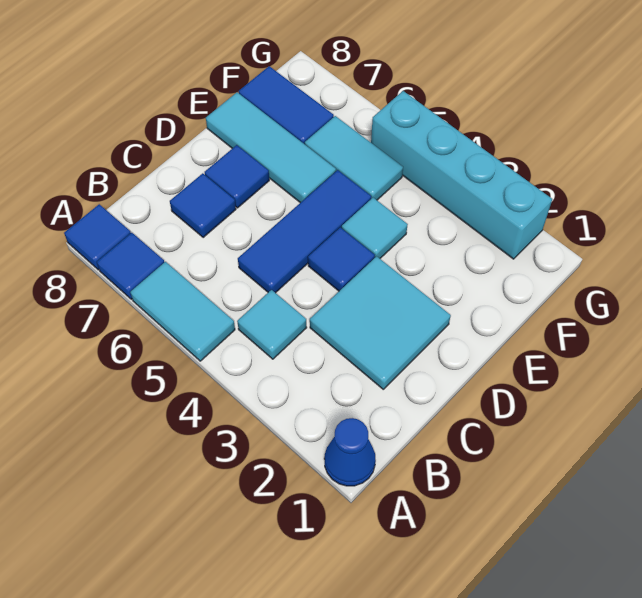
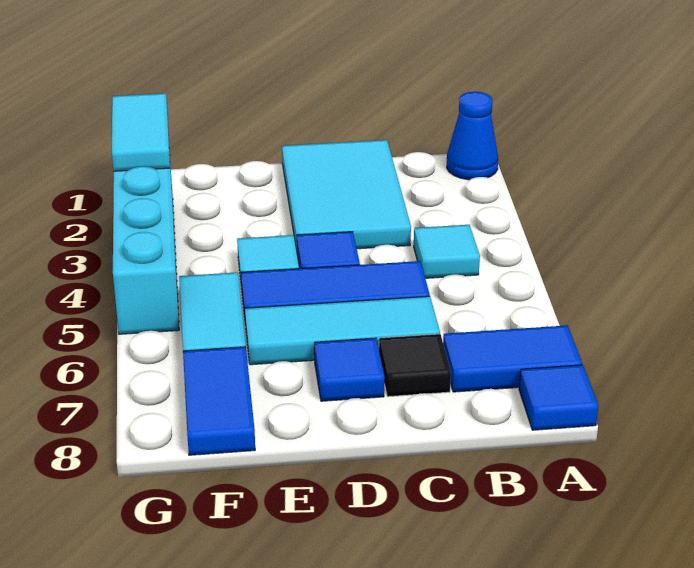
cyan tile A5:A6 level 1 -> cyan tile G1:G2 level 2
blue tile A7 level 1 -> blue tile A7:B7 level 1
cyan tile C2:D3 level 1 -> cyan tile C1:D3 level 1
blue tile C7 level 1 -> black tile C7 level 1
cyan tile E6:E8 level 1 -> cyan tile C6:E6 level 1

